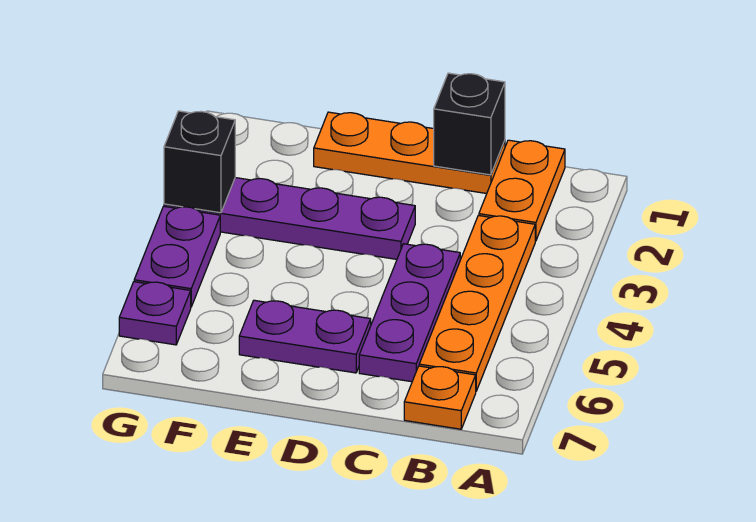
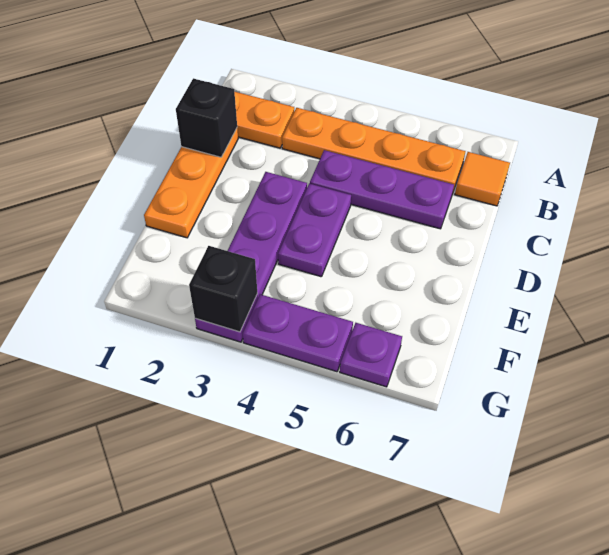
orange plate B7 level 1 -> orange tile B7 level 1
purple plate D6:E6 level 1 -> purple plate D4:E4 level 1

